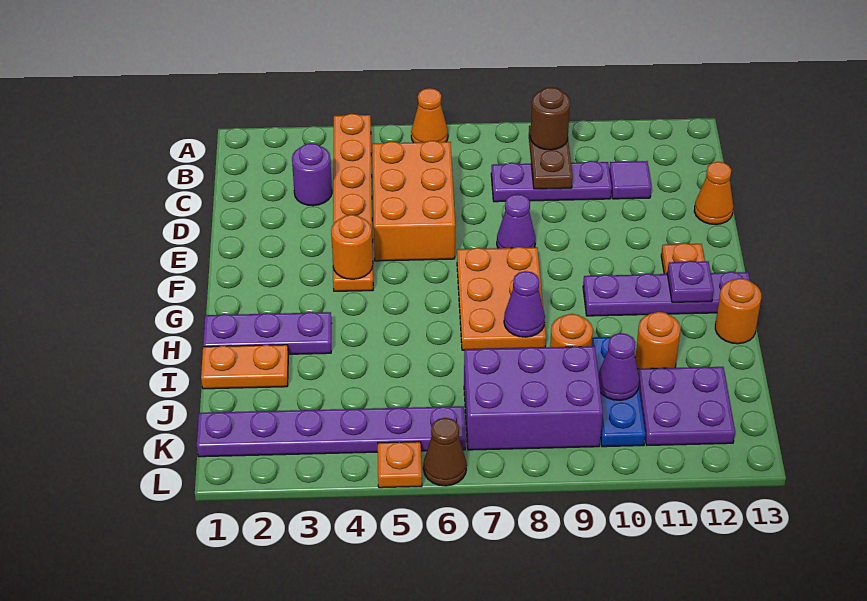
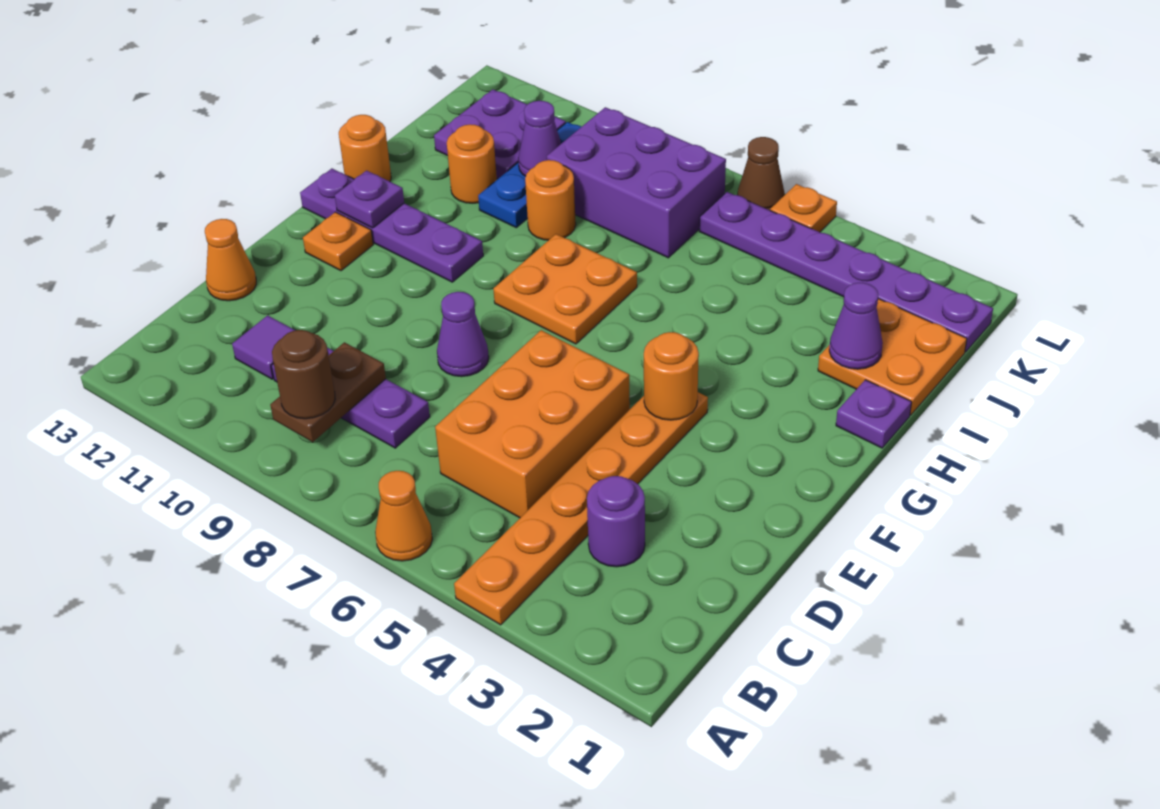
orange plate F7:H8 level 1 -> orange plate G7:H8 level 1
purple plate H1:H3 level 1 -> purple plate H1 level 1
purple cone H8 level 2 -> purple cone I2 level 2
orange plate I1:I2 level 1 -> orange plate I1:J2 level 1

